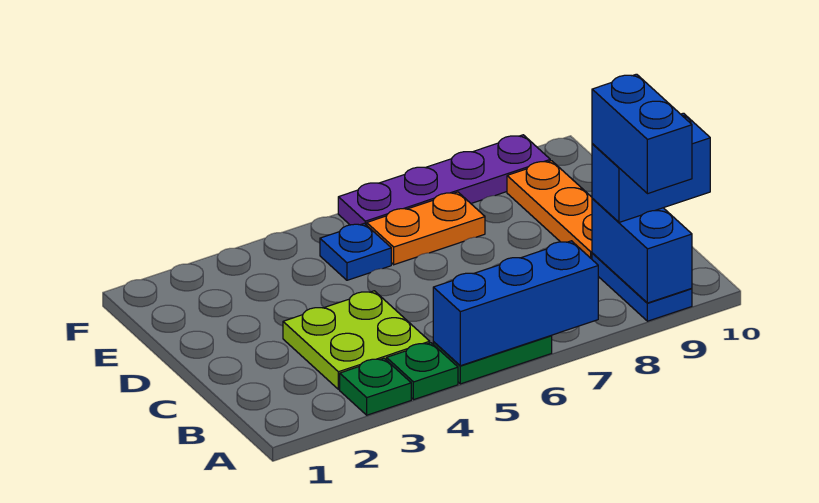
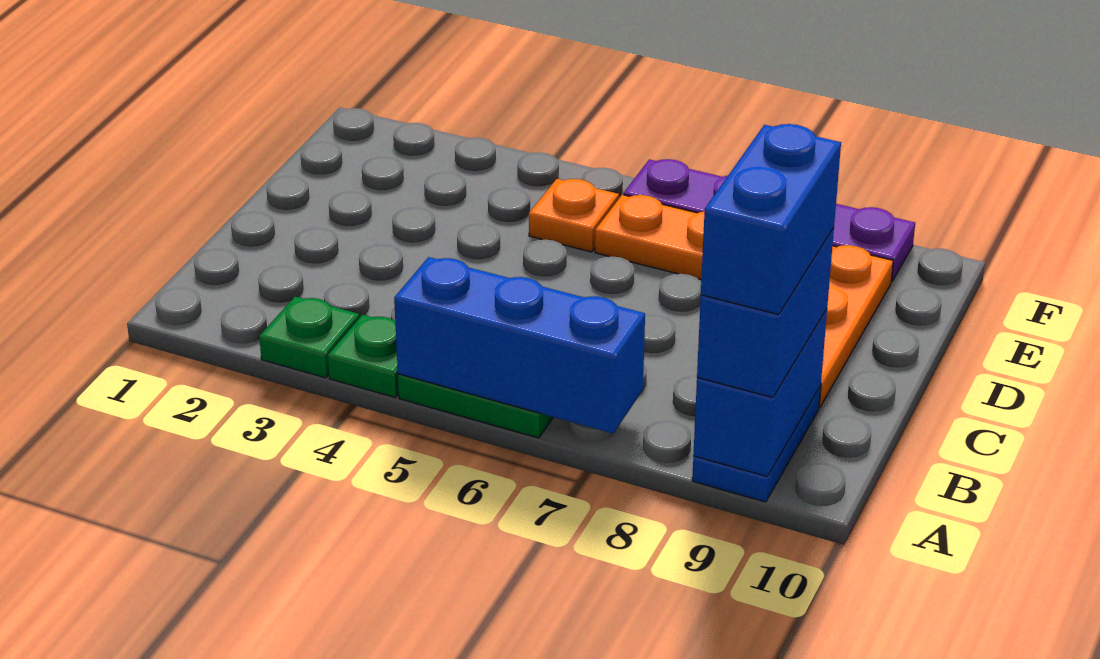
lime plate B3:C4 level 1 -> none
blue brick B9:B10 level 3 -> blue brick A9:B9 level 3
blue plate E5 level 1 -> orange plate E5 level 1

